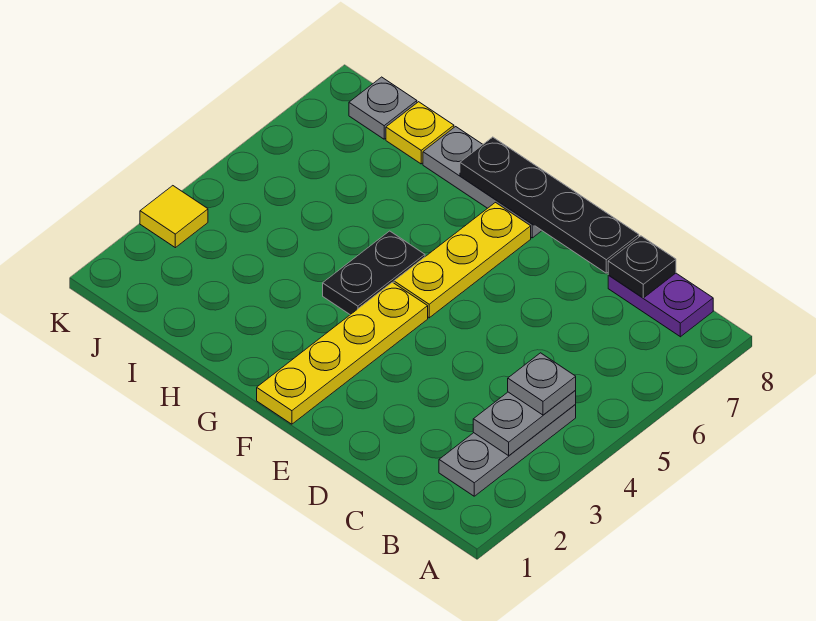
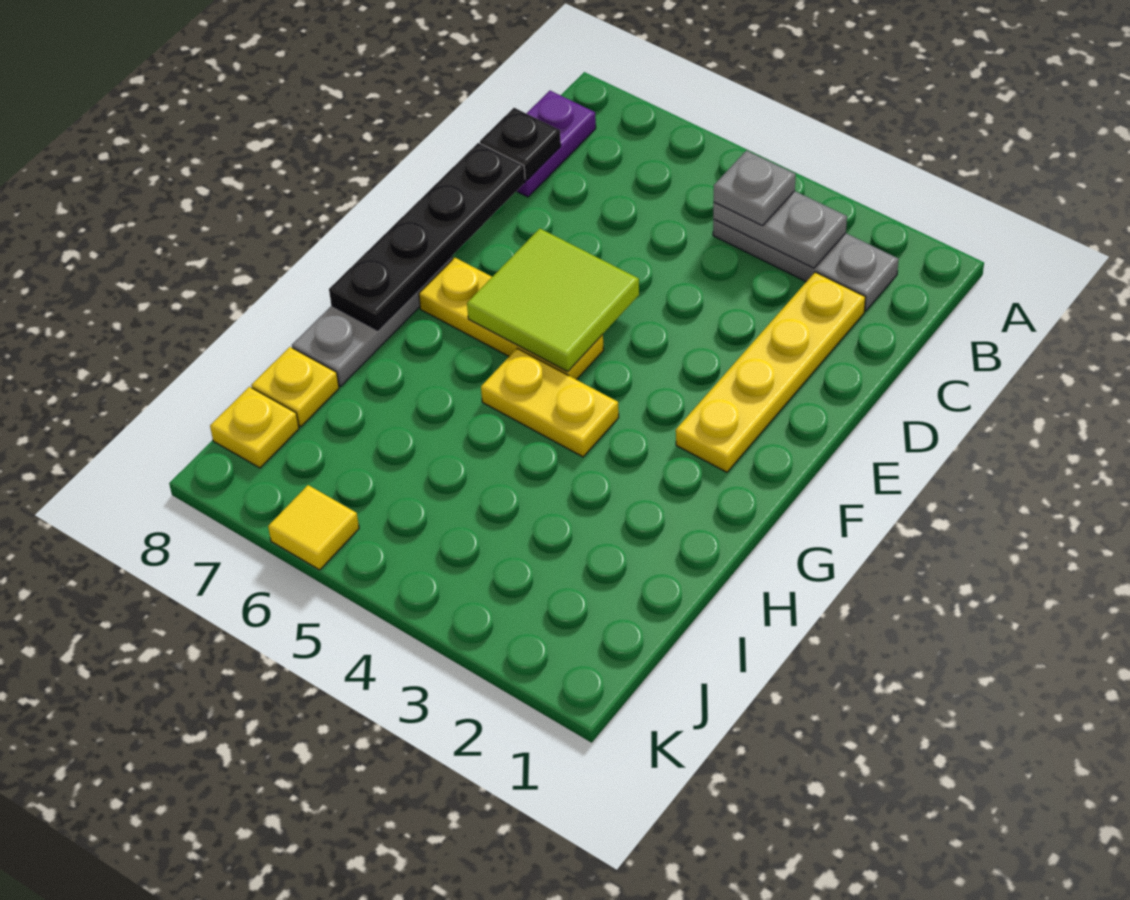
none -> lime tile E5:F6 level 2
yellow plate F1:F4 level 1 -> yellow plate C2:F2 level 1
black plate G4:G5 level 1 -> yellow plate G4:G5 level 1
grey plate J8 level 1 -> yellow plate J8 level 1
yellow tile K3 level 1 -> yellow tile K6 level 1

